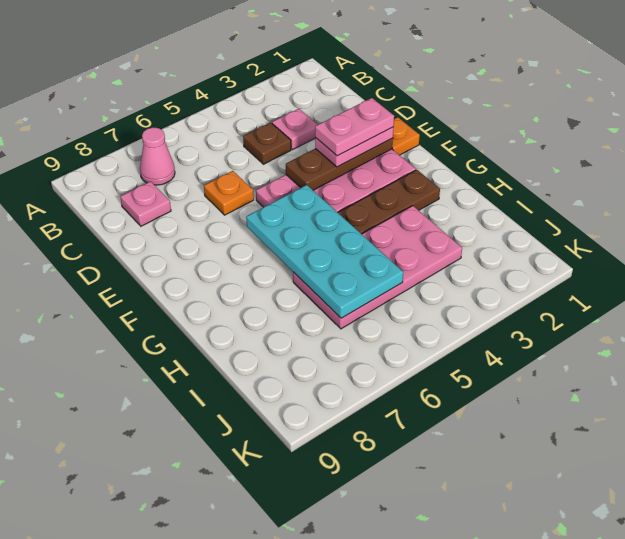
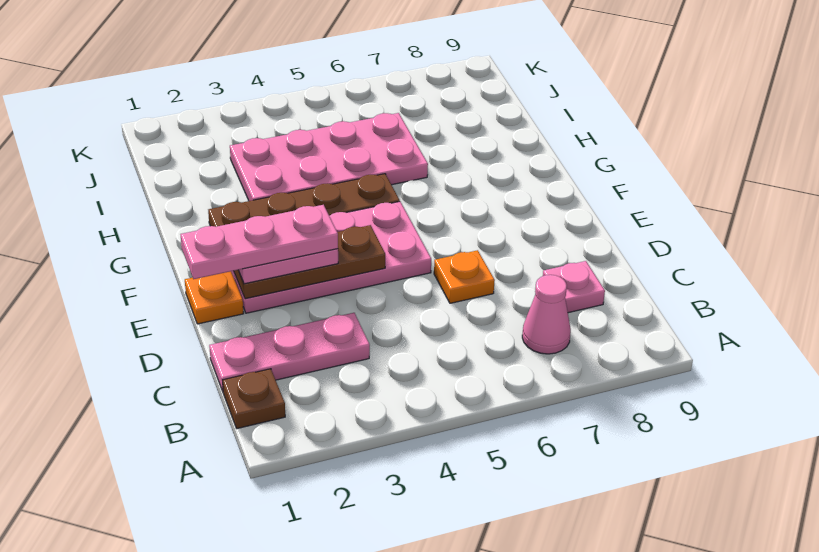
pink plate C3 level 1 -> pink plate C1:C3 level 1
brown plate C4 level 1 -> brown plate B1 level 1
pink plate E2:E3 level 4 -> pink plate E1:E3 level 4
cyan plate F5:I6 level 2 -> none

